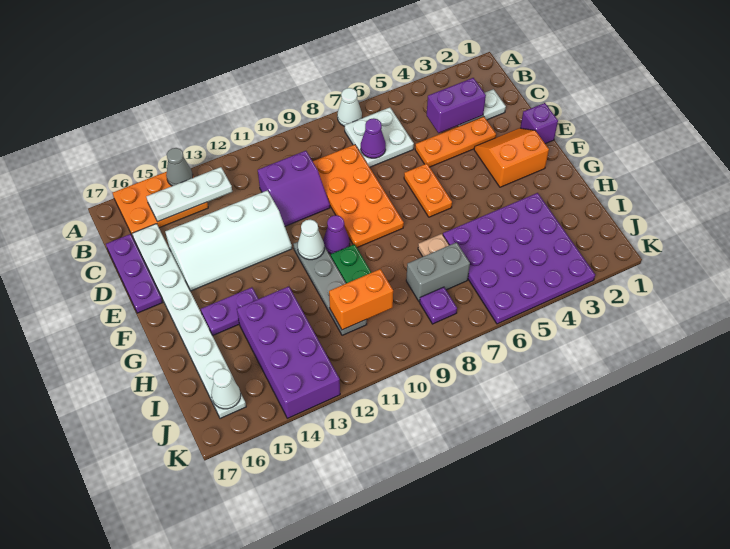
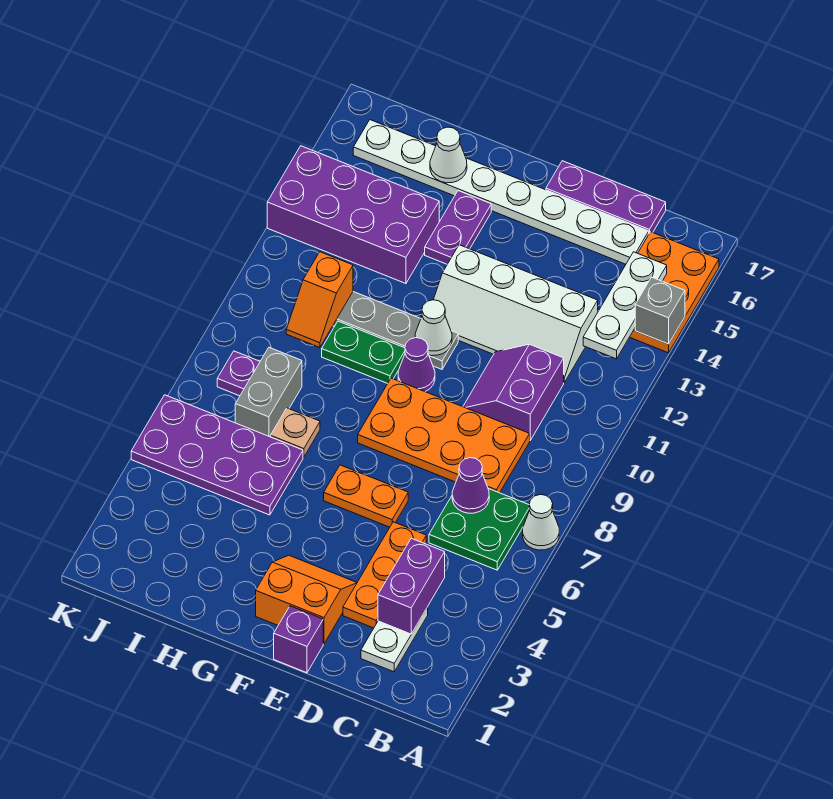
grey cone A14 level 2 -> grey brick A14 level 2
white plate B6:C7 level 1 -> green plate B6:C7 level 1
white slope D12:E15 level 1 top D -> white slope C12:F13 level 1 top 13
orange slope E2:F3 level 1 top F -> orange slope E2:F3 level 1 top 2
purple plate H3:K6 level 1 -> purple plate H5:K6 level 1
orange brick I10:I11 level 2 -> orange slope I10:I11 level 2 top 11
white cone J16 level 2 -> white cone H16 level 2

